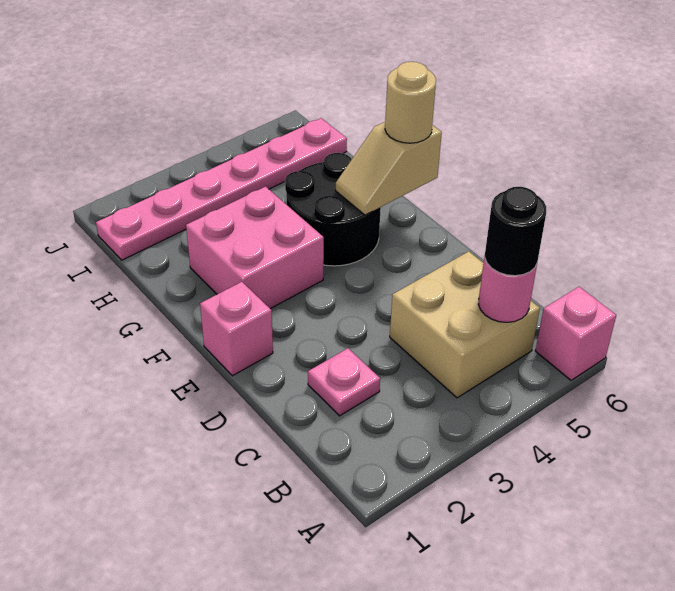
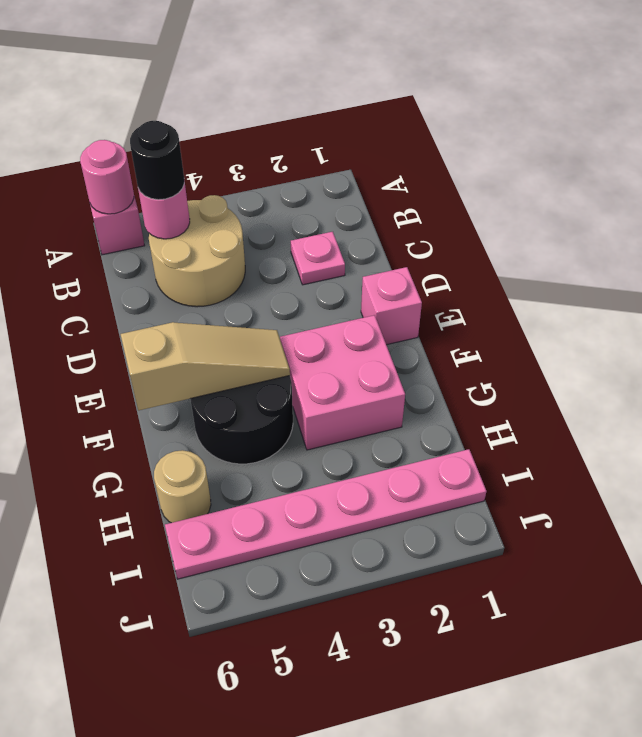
none -> pink round brick A6 level 2
tan brick B4:C5 level 1 -> tan round brick B4:C5 level 1
tan slope F5:F6 level 2 top 6 -> tan slope F4:F6 level 2 top 6
tan round brick F6 level 3 -> tan round brick H6 level 1

